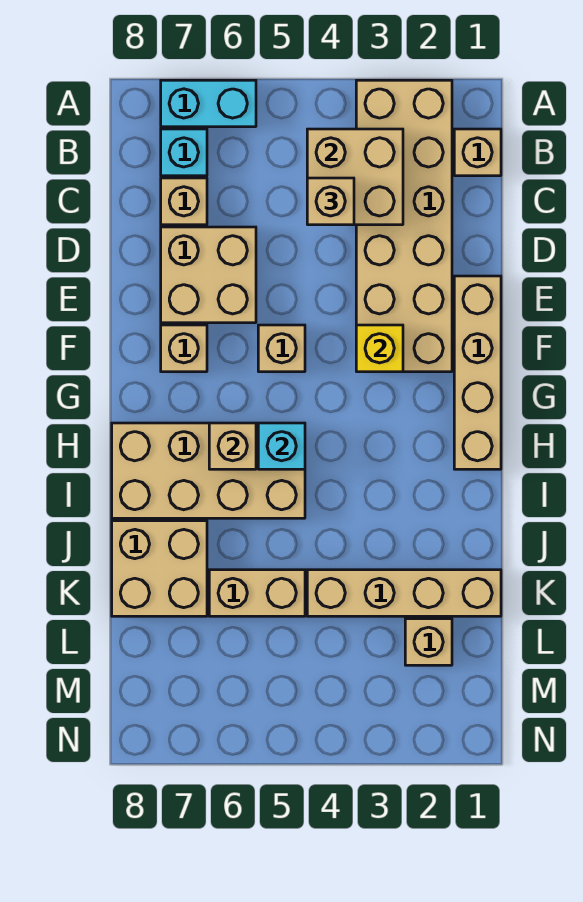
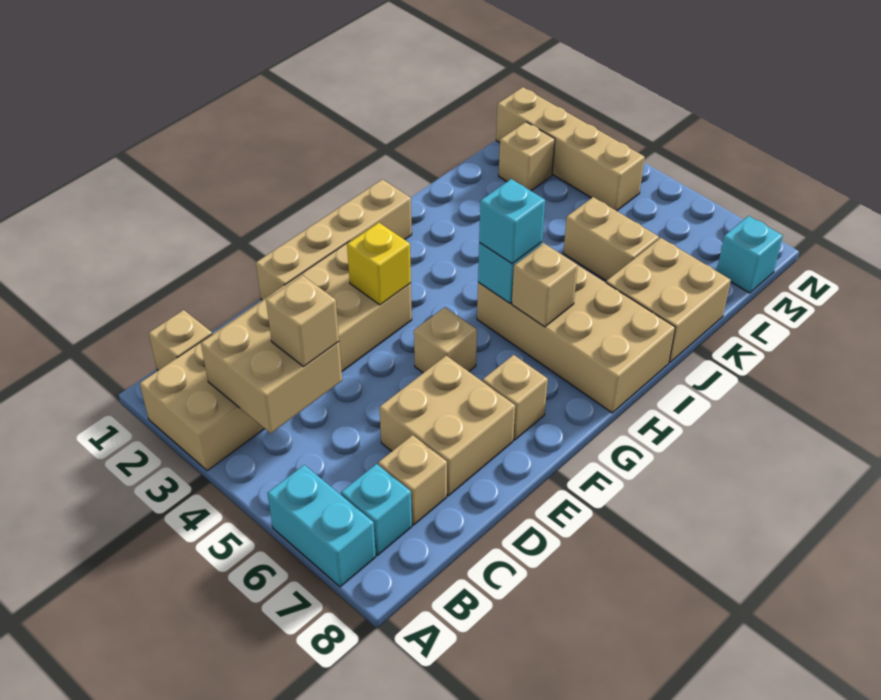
none -> cyan brick H5 level 3
tan brick K1:K4 level 1 -> tan brick M1:M4 level 1
none -> cyan brick M8 level 1

